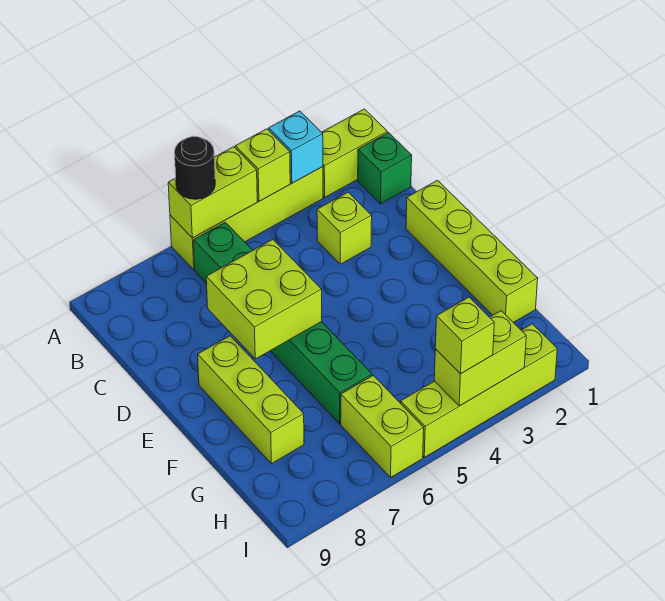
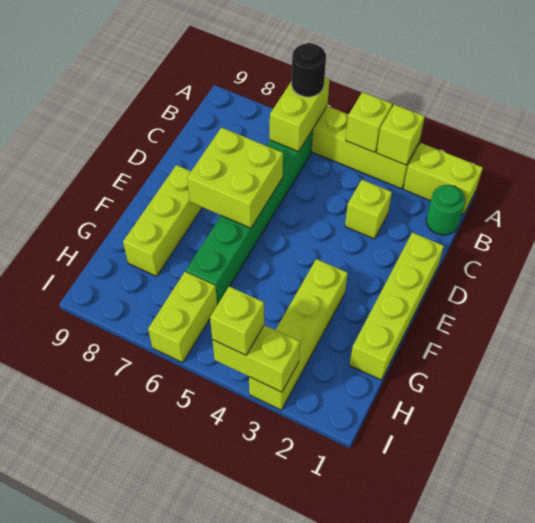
cyan brick A3 level 2 -> lime brick A3 level 2
lime brick A5:A6 level 2 -> lime brick A6:B6 level 2
green brick B1 level 1 -> green round brick B1 level 1
lime brick I2:I5 level 1 -> lime brick F3:I3 level 1

